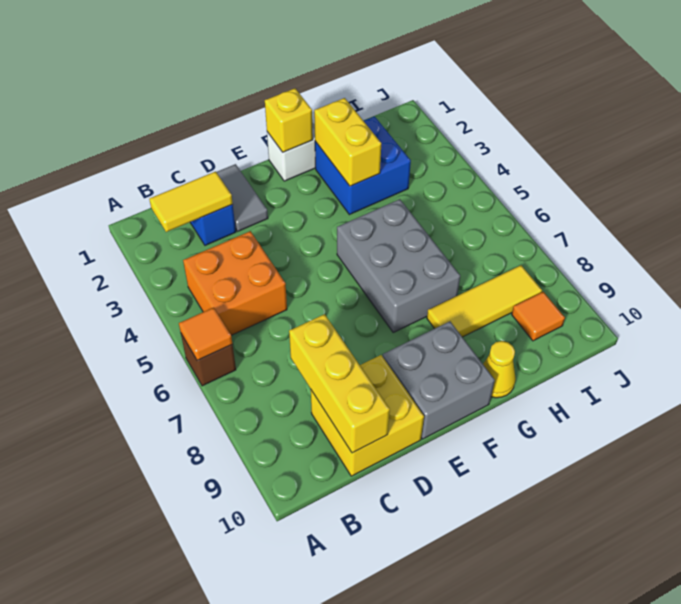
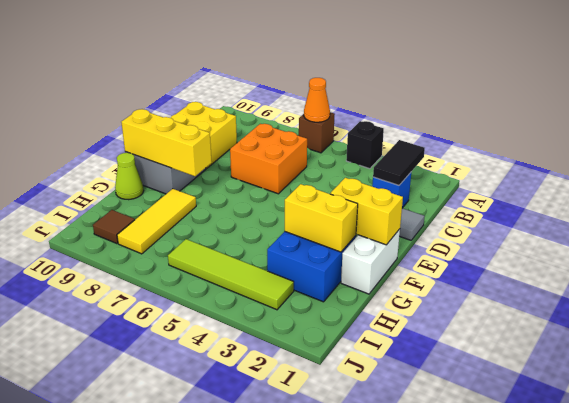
none -> black brick A4 level 1
orange tile A6 level 2 -> orange cone A6 level 2
yellow tile B2:C2 level 2 -> black tile B2:C2 level 2
orange brick B4:C5 level 1 -> orange brick C6:D7 level 1
yellow brick C8:C10 level 2 -> yellow brick F8:F10 level 2
yellow brick F1 level 2 -> yellow brick F1:F2 level 2
grey brick F5:G7 level 1 -> none
yellow cone G10 level 1 -> lime cone G10 level 1
none -> lime tile I3:I6 level 1
orange tile I9 level 1 -> brown tile I9 level 1

